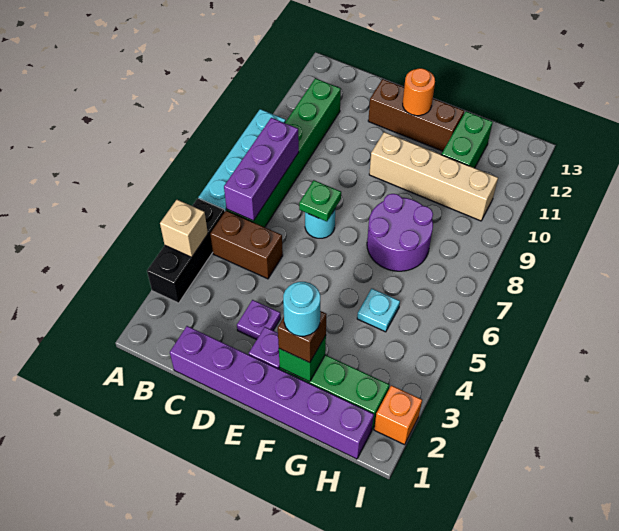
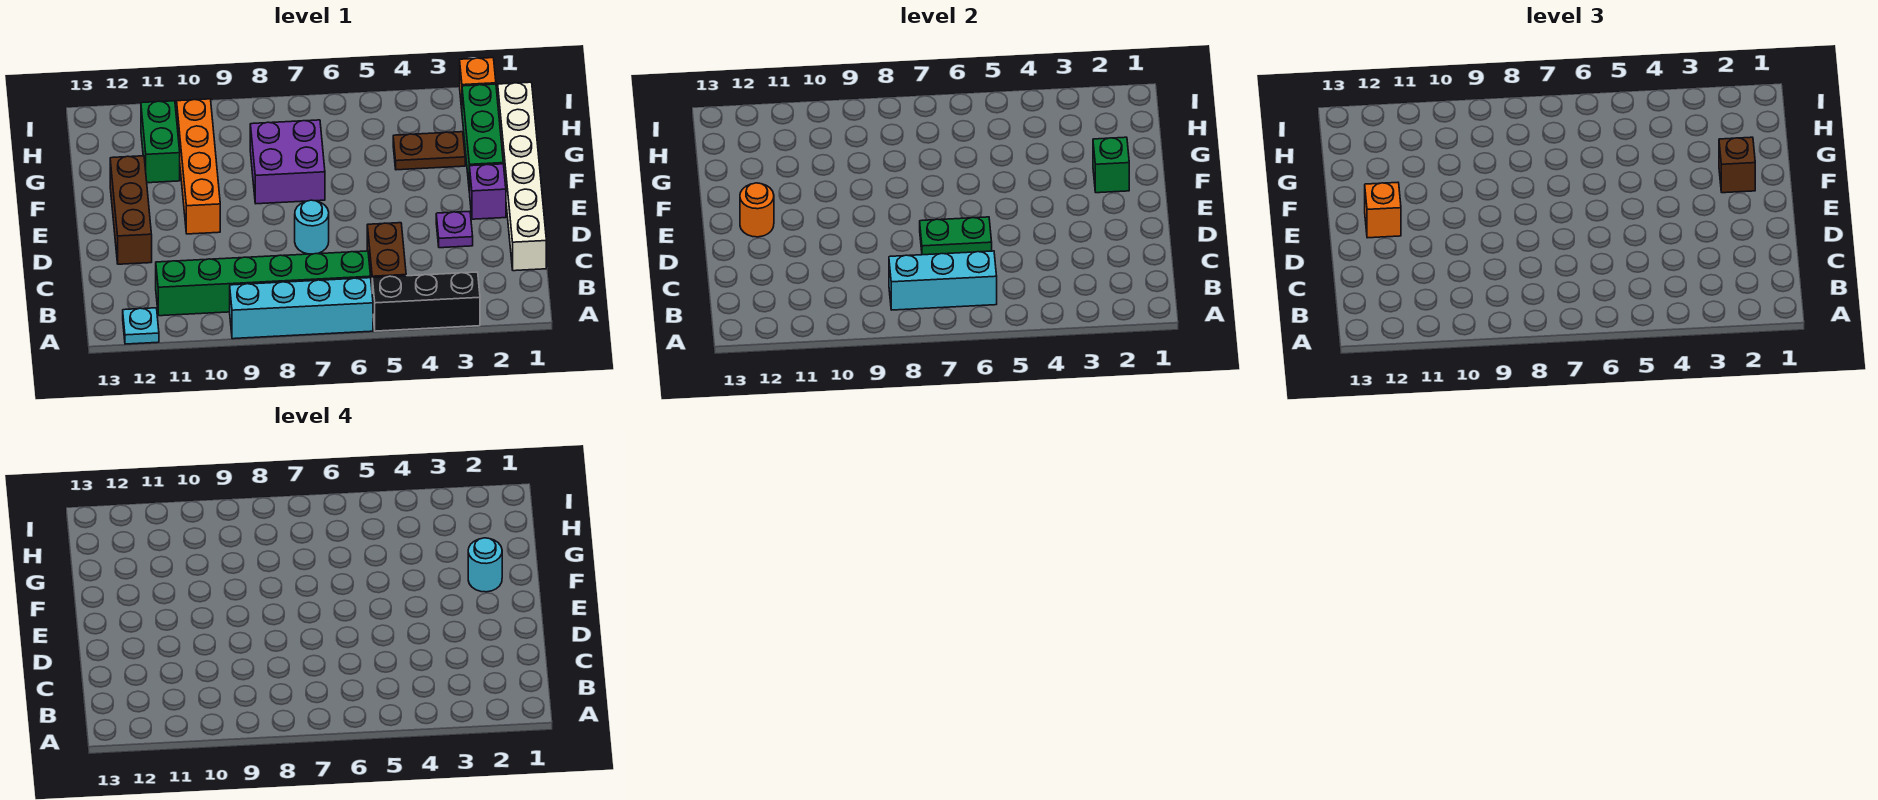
tan brick A4 level 2 -> none
purple brick B6:B8 level 2 -> cyan brick B6:B8 level 2
purple brick C1:H1 level 1 -> white brick C1:H1 level 1
green plate D7 level 2 -> green plate D6:D7 level 2
tan brick E10:H10 level 1 -> orange brick E10:H10 level 1
none -> orange brick E12 level 3
purple round brick F7:G8 level 1 -> purple brick F7:G8 level 1
none -> brown plate G3:G4 level 1
cyan plate G5 level 1 -> cyan plate A12 level 1
green brick G11:G12 level 1 -> green brick G11:H11 level 1

